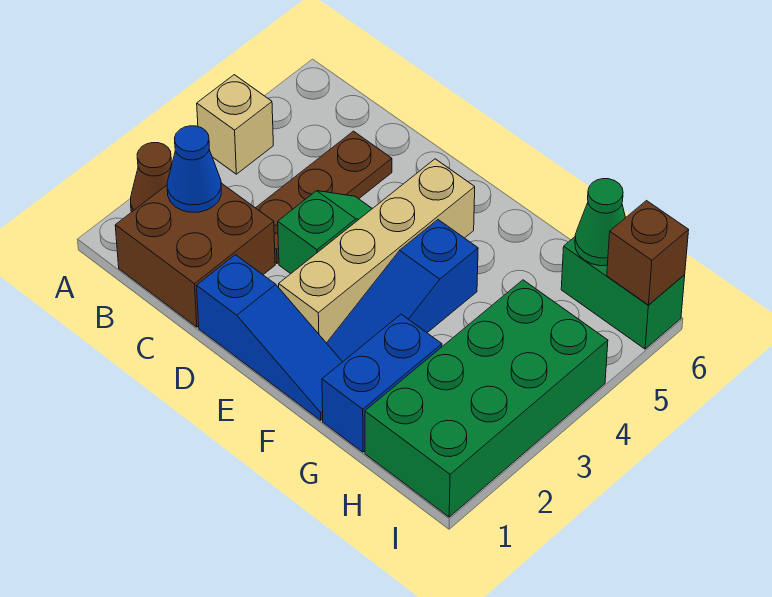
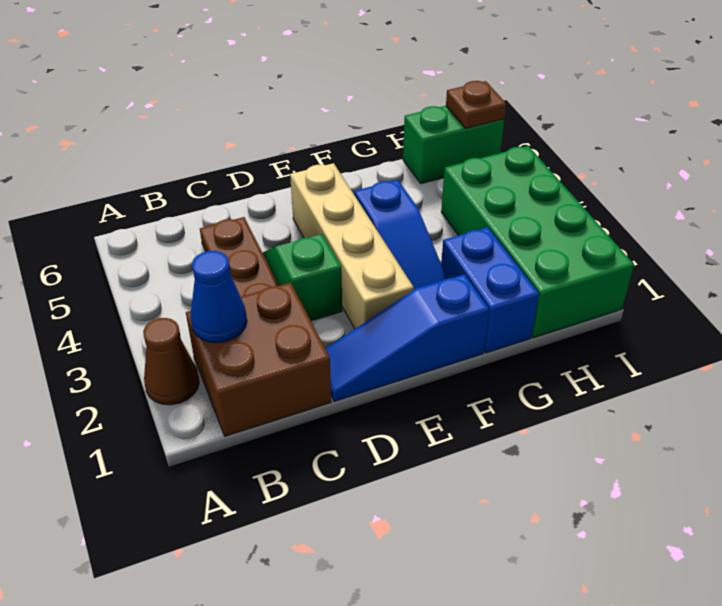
tan brick A4 level 1 -> none
blue slope D1:F1 level 1 top D -> blue slope D1:F1 level 1 top F
green cone H6 level 2 -> none
brown brick I6 level 2 -> brown plate I6 level 2

